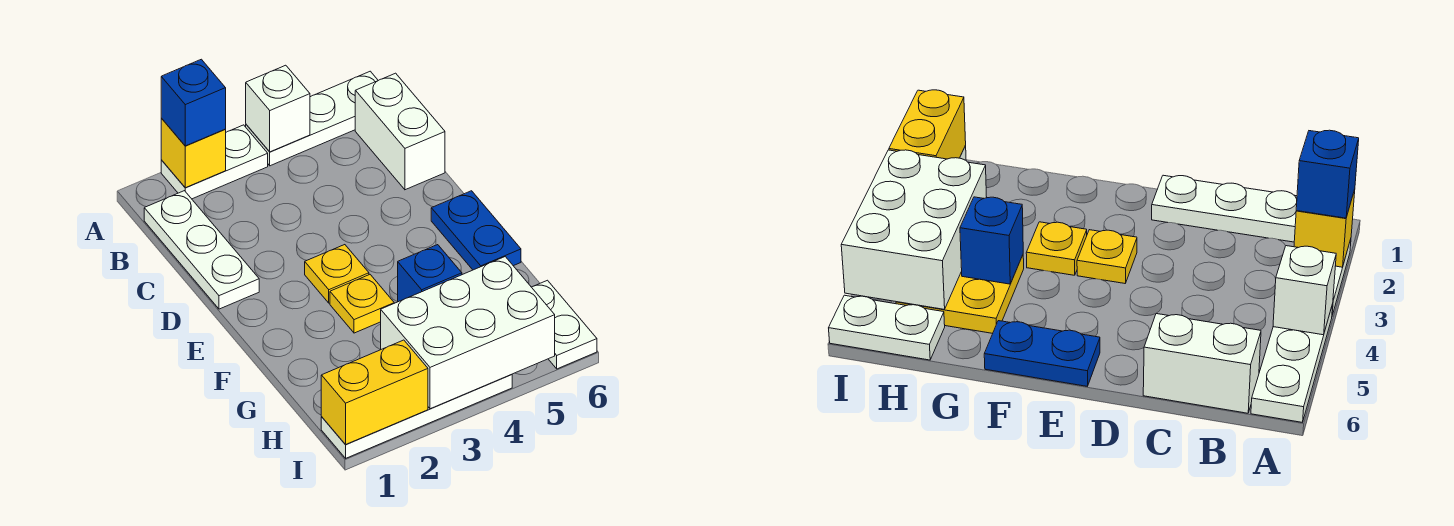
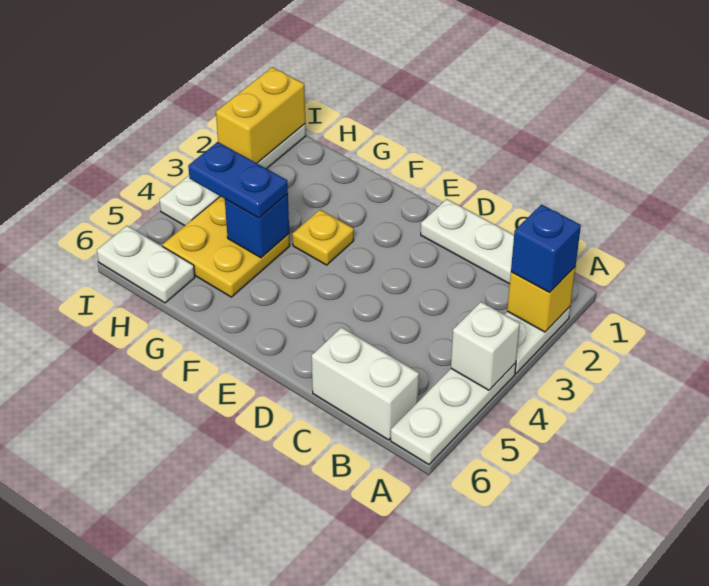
yellow plate E3 level 1 -> none
blue plate E6:F6 level 1 -> blue plate G4:H4 level 3
white brick H3:I5 level 2 -> none

